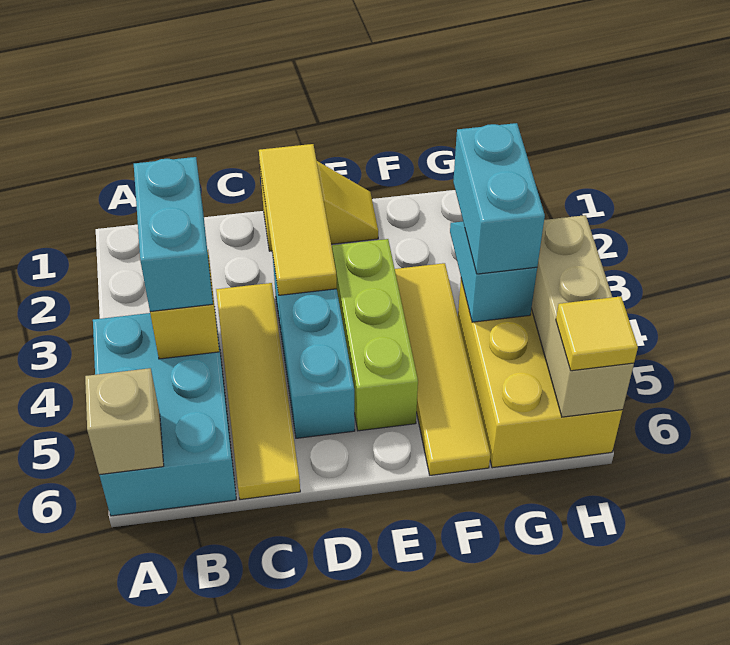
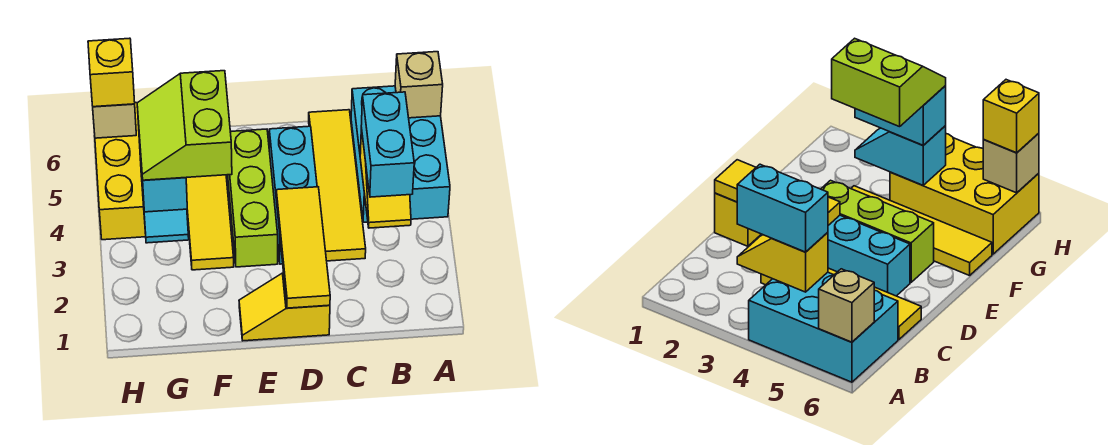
none -> lime slope F3:G4 level 4 top F
tan brick H4:H6 level 2 -> tan brick H6 level 2
yellow tile H6 level 3 -> yellow brick H6 level 3

